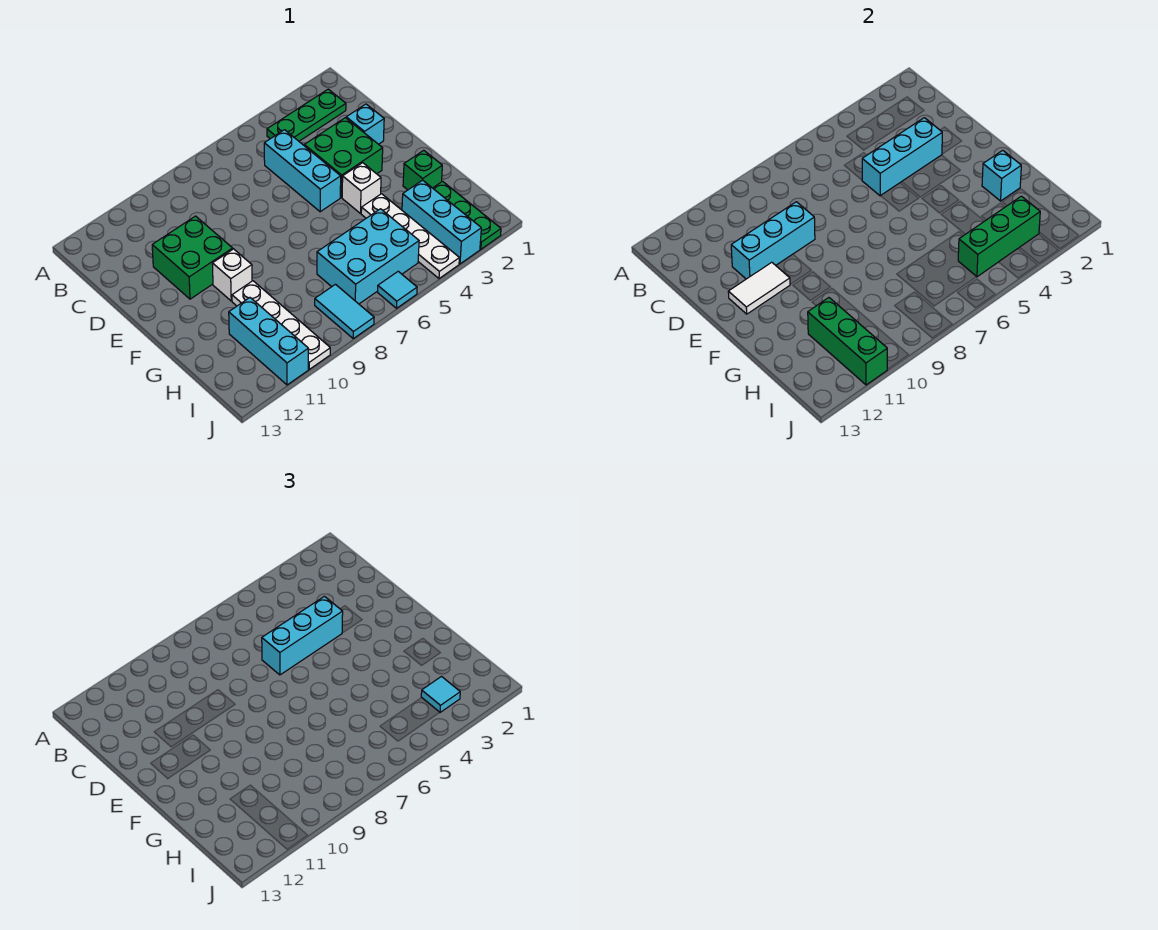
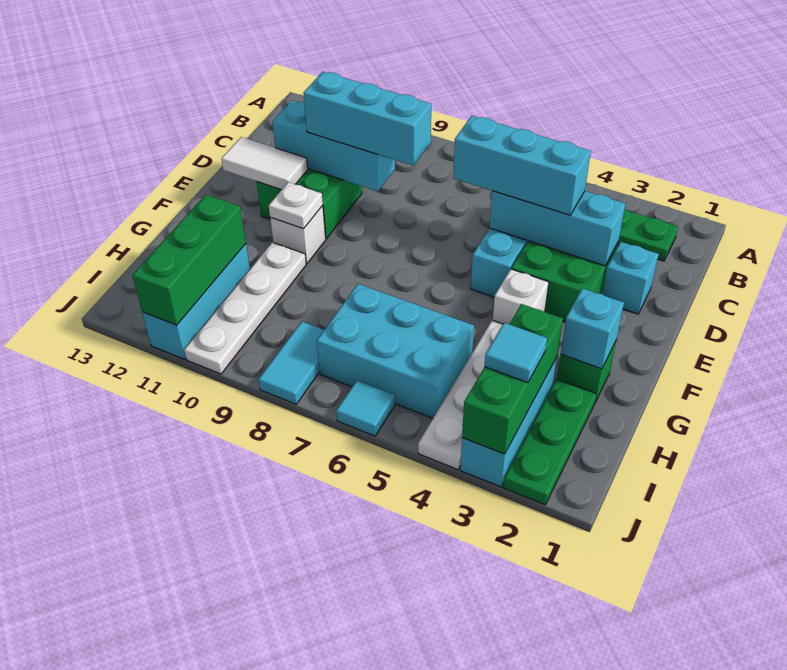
none -> cyan brick D8:D10 level 3
none -> white plate F10 level 2
green brick I3:I5 level 2 -> green brick H3:J3 level 2

